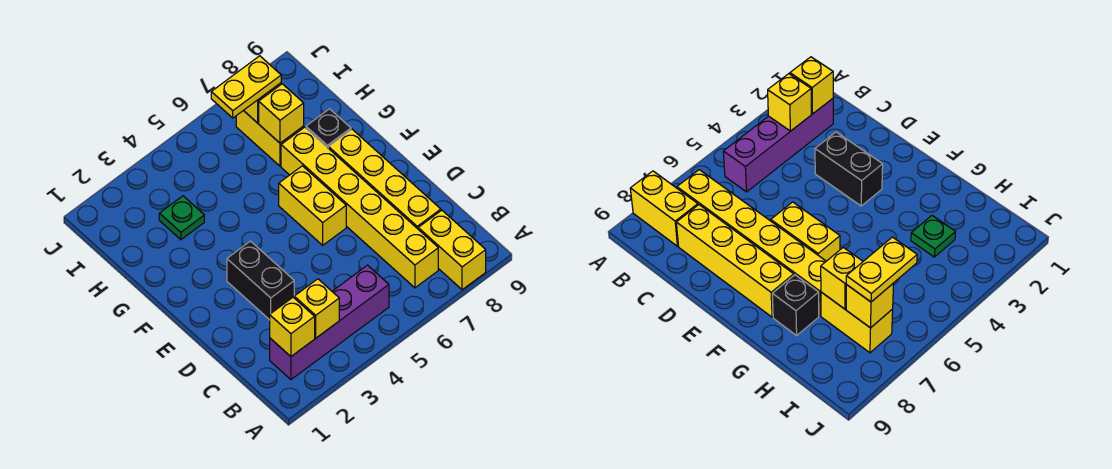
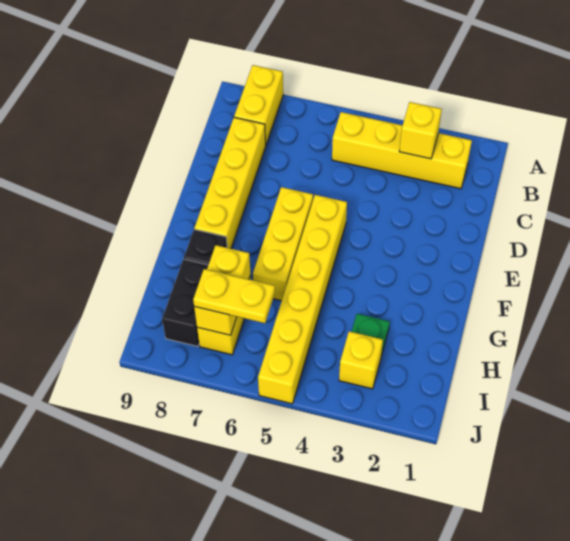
purple brick B2:B5 level 1 -> yellow brick B2:B5 level 1
yellow brick B2 level 2 -> yellow brick I3 level 1
yellow brick B7:G7 level 1 -> yellow brick E5:J5 level 1
black brick D3:E3 level 1 -> black brick H8:I8 level 1
yellow brick E6:F6 level 1 -> yellow brick E6:G6 level 1

